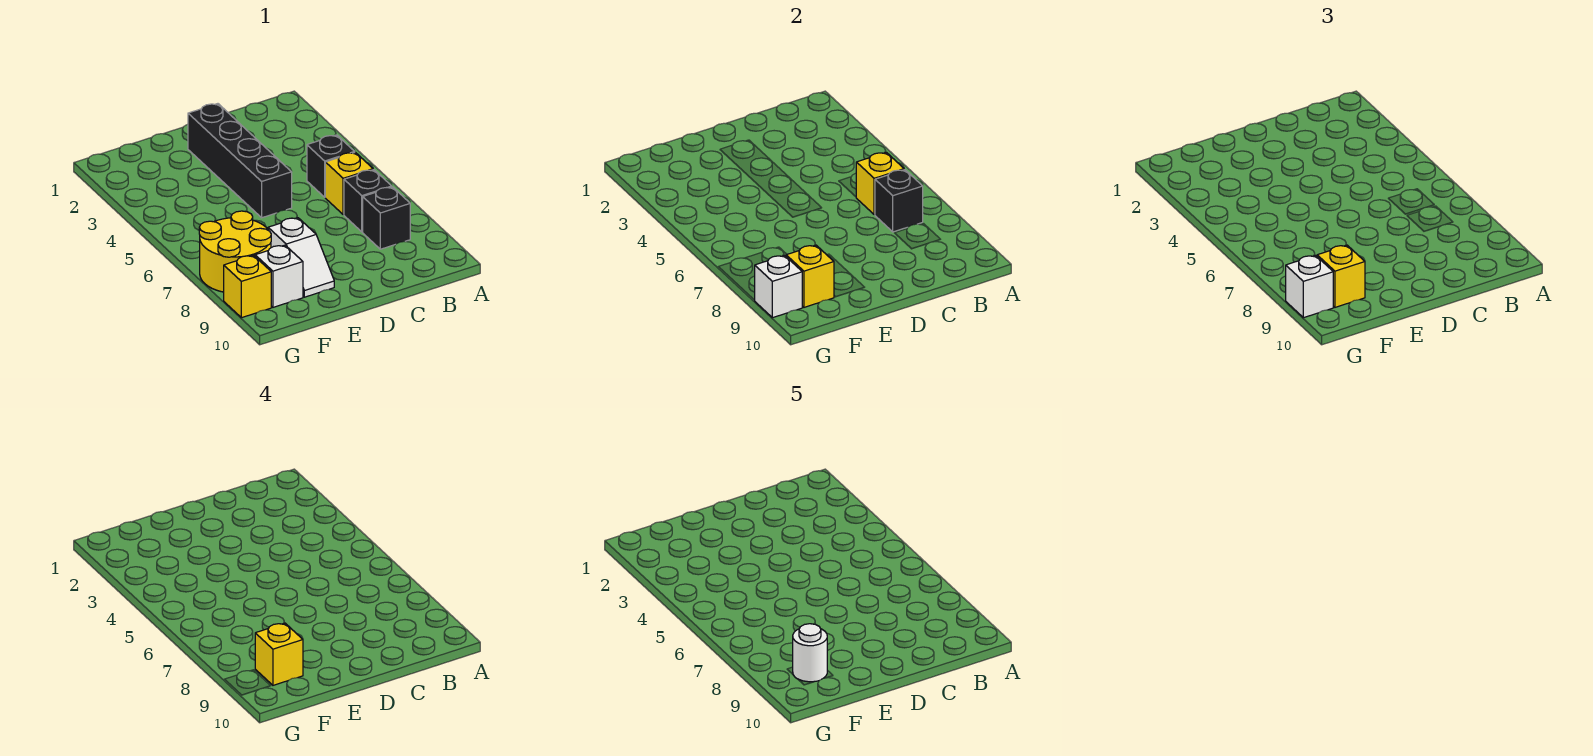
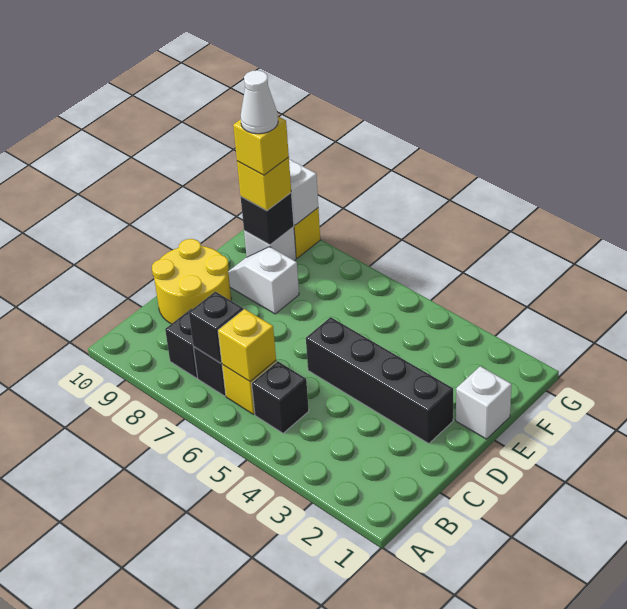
yellow round brick F7:G8 level 1 -> yellow round brick C9:D10 level 1
yellow brick F9 level 2 -> black brick F9 level 2
white round brick F9 level 5 -> white cone F9 level 5
white brick G9 level 3 -> white brick E1 level 1

